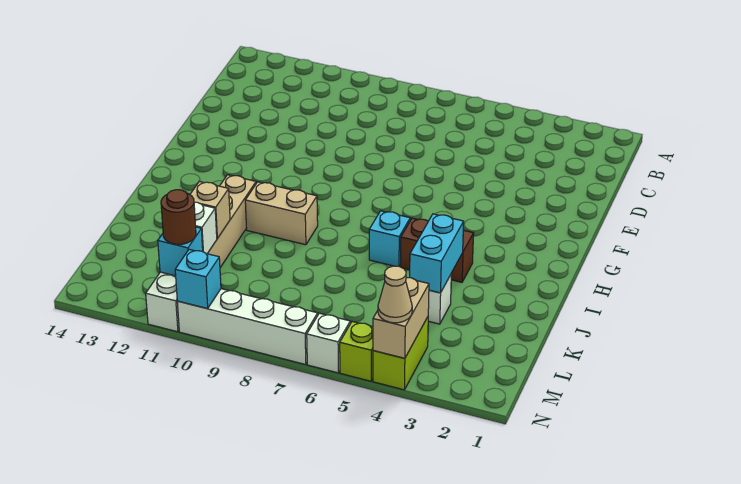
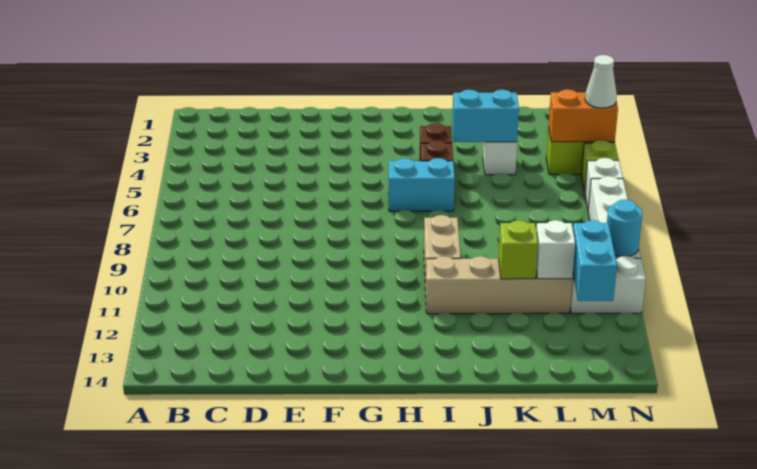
cyan brick I6 level 1 -> cyan brick H6:I6 level 1
tan brick K11 level 2 -> lime brick K11 level 2
tan brick M4:N4 level 2 -> orange brick M4:N4 level 2
cyan brick M11 level 2 -> cyan brick M11:M12 level 2
brown round brick M11 level 3 -> none
tan cone N4 level 3 -> white cone N4 level 3
cyan brick N10 level 2 -> cyan round brick N10 level 2

